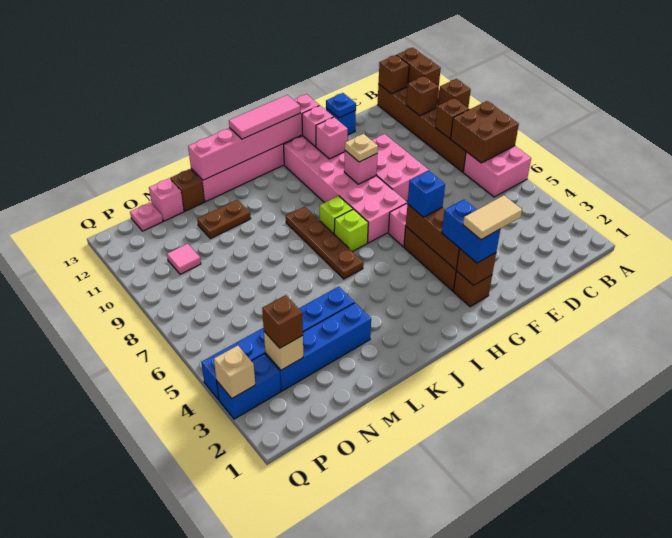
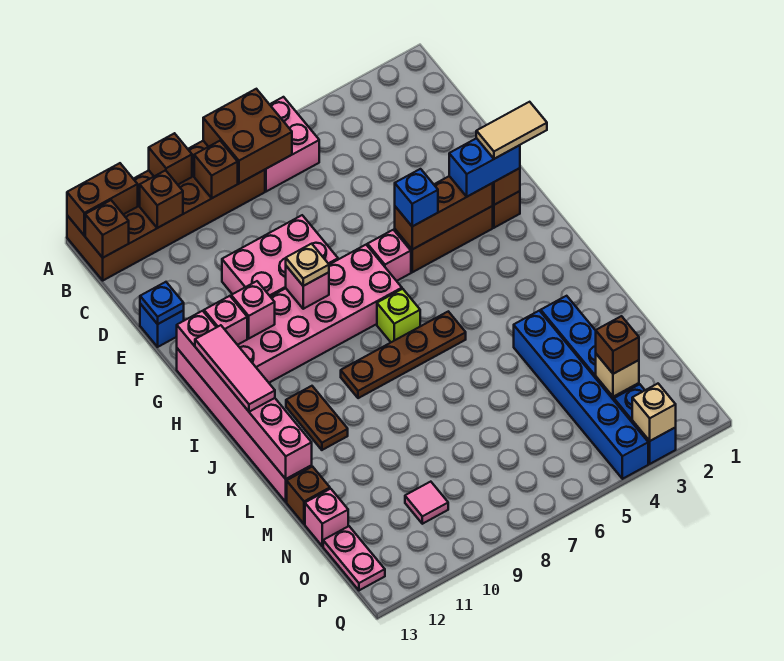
tan tile F2:G2 level 4 -> tan tile G1:G2 level 4
lime brick I8 level 1 -> none
brown plate L11:M11 level 1 -> brown plate J11:K11 level 1
pink plate O13 level 1 -> pink plate O13:P13 level 1

